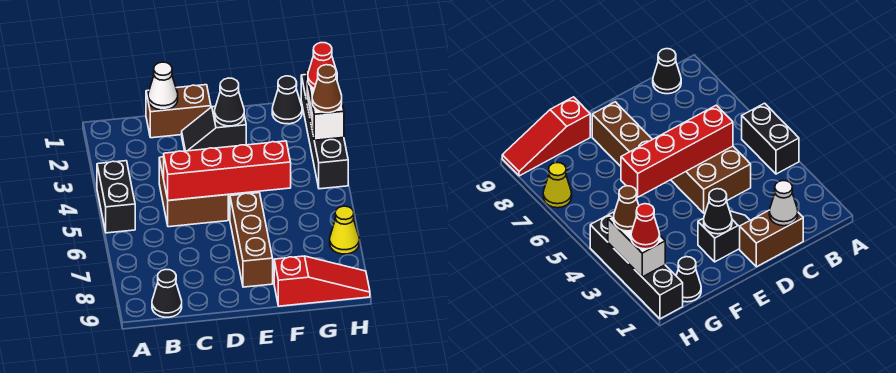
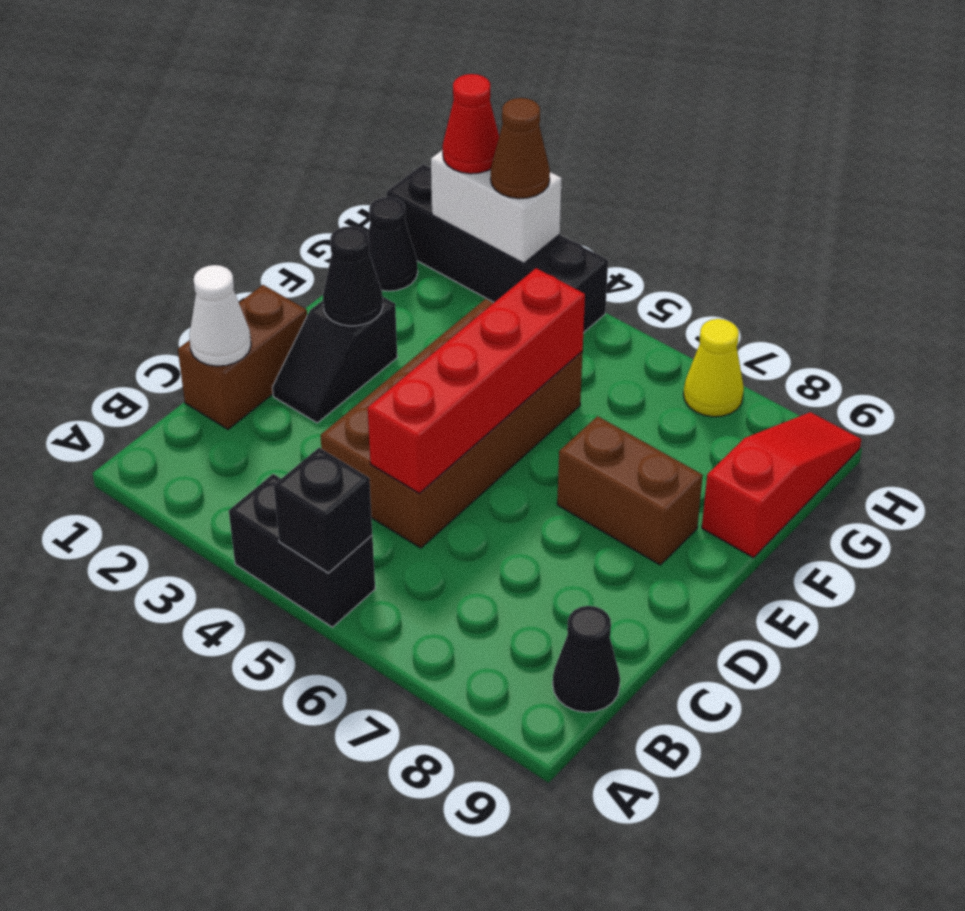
none -> black brick A5 level 2
brown brick C4:D5 level 1 -> brown brick C4:F5 level 1
brown brick E6:E8 level 1 -> brown brick E7:E8 level 1

